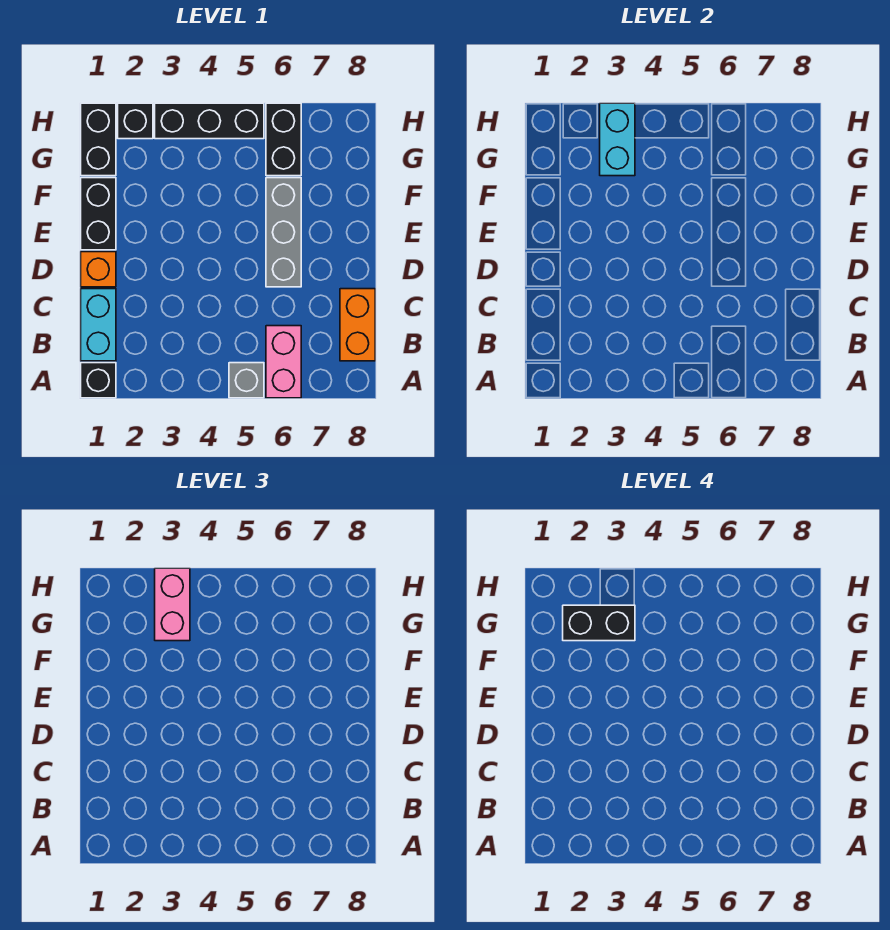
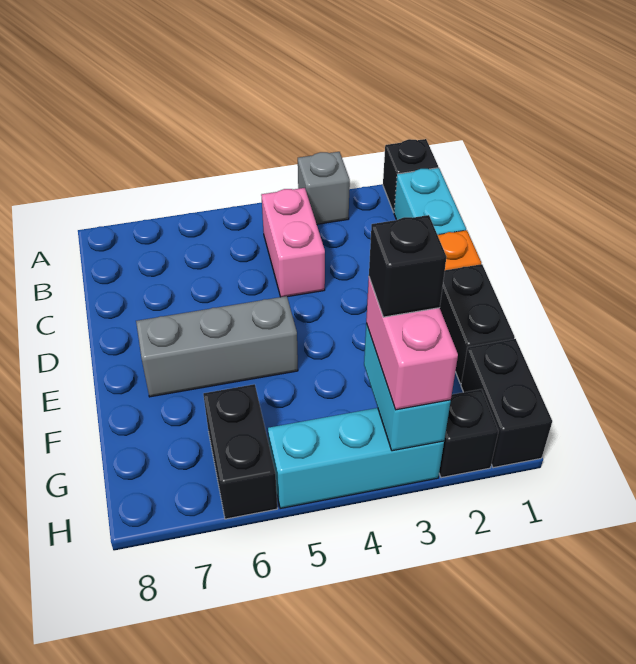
grey brick A5 level 1 -> grey brick A3 level 1
pink brick A6:B6 level 1 -> pink brick B4:C4 level 1
orange brick B8:C8 level 1 -> none
grey brick D6:F6 level 1 -> grey brick E5:E7 level 1
black brick G2:G3 level 4 -> black brick G3 level 4
black brick H3:H5 level 1 -> cyan brick H3:H5 level 1

